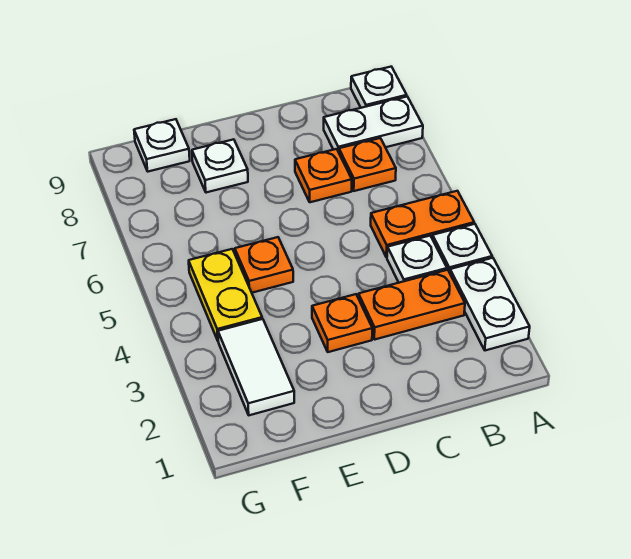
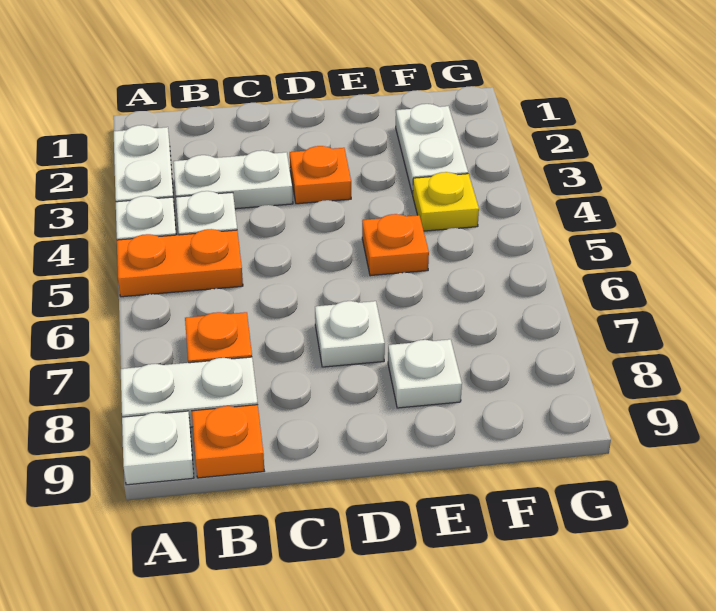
orange plate B3:C3 level 1 -> white plate B3:C3 level 1
orange plate C7 level 1 -> orange plate B9 level 1
white tile F2:F3 level 1 -> white plate F2:F3 level 1
yellow plate F4:F5 level 1 -> yellow plate F4 level 1
white plate F9 level 1 -> white plate D7 level 1

